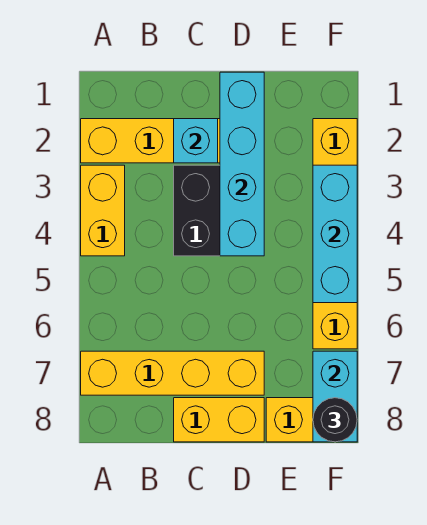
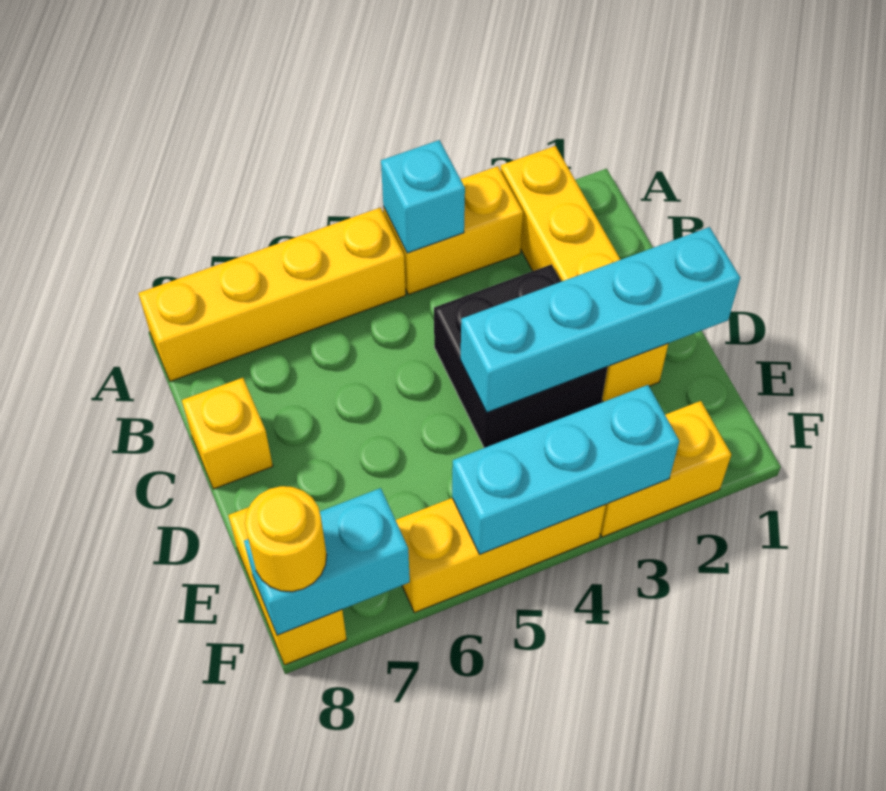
yellow brick A7:D7 level 1 -> yellow brick A5:A8 level 1
cyan brick C2 level 2 -> cyan brick A4 level 2
yellow brick C8:D8 level 1 -> yellow brick C8 level 1
black round brick F8 level 3 -> yellow round brick F8 level 3

